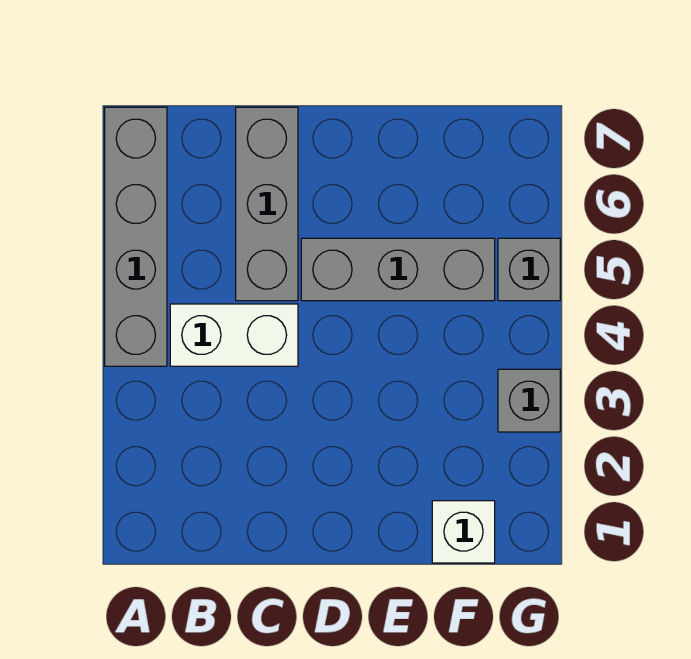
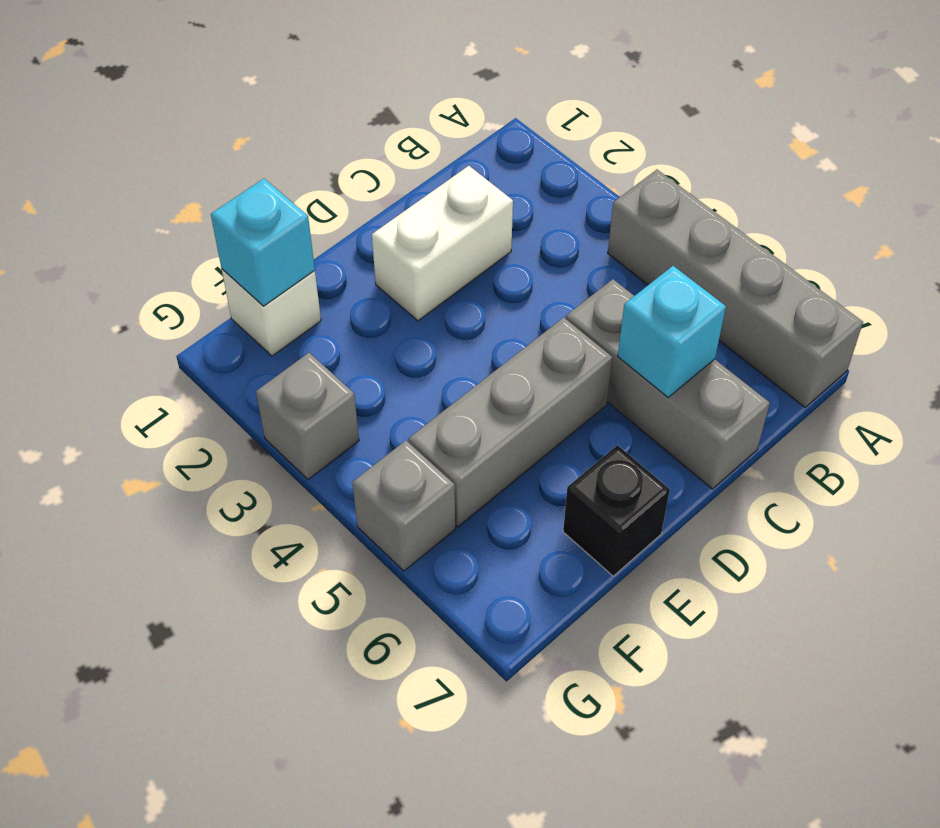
white brick B4:C4 level 1 -> white brick C2:D2 level 1
none -> cyan brick C6 level 2
none -> black brick E7 level 1
none -> cyan brick F1 level 2

